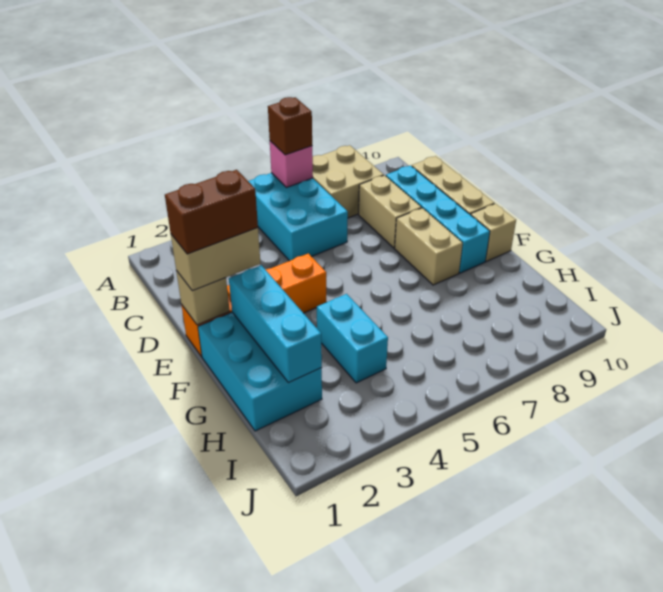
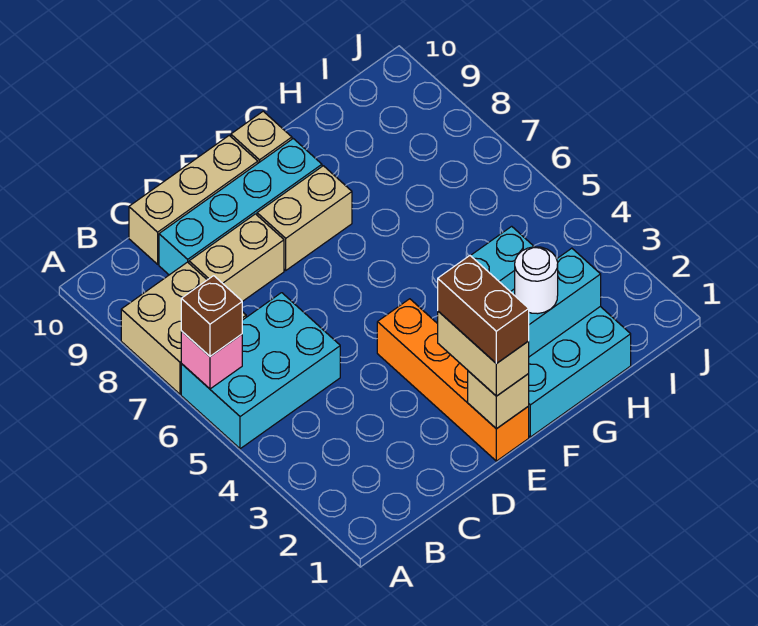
none -> white round brick G2 level 3

